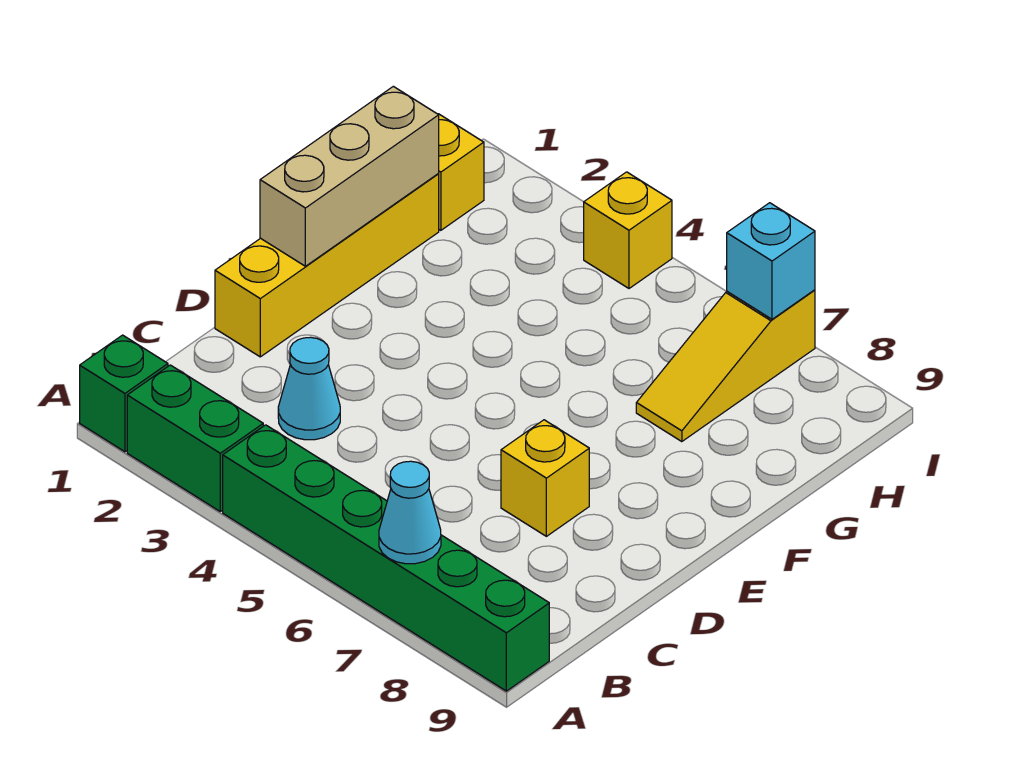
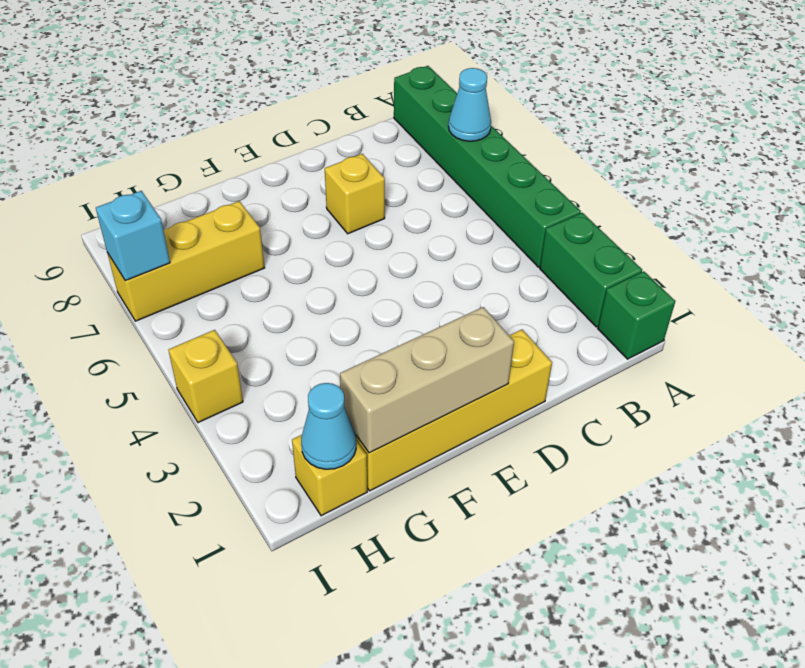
cyan cone C3 level 1 -> cyan cone H1 level 2
yellow slope G7:I7 level 1 top I -> yellow brick G7:I7 level 1

